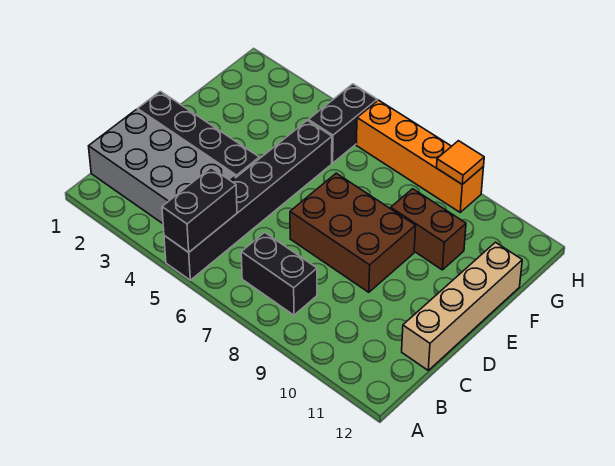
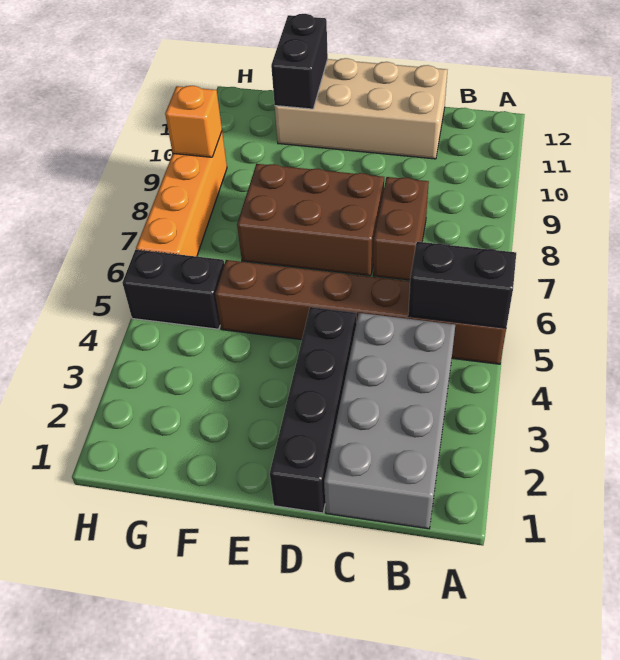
black brick A5:F5 level 1 -> brown brick A5:F5 level 1
black brick B7:B8 level 1 -> black brick F11:F12 level 2
tan brick C12:F12 level 1 -> tan brick C11:F12 level 1
brown brick D7:E9 level 1 -> brown brick D7:F8 level 1
brown brick F9:F10 level 1 -> brown brick C7:C8 level 1
orange tile H9 level 2 -> orange brick H9 level 2

